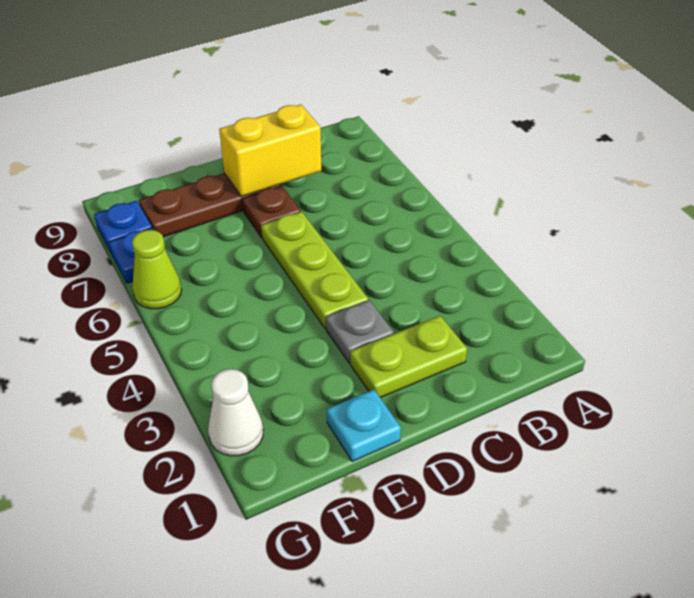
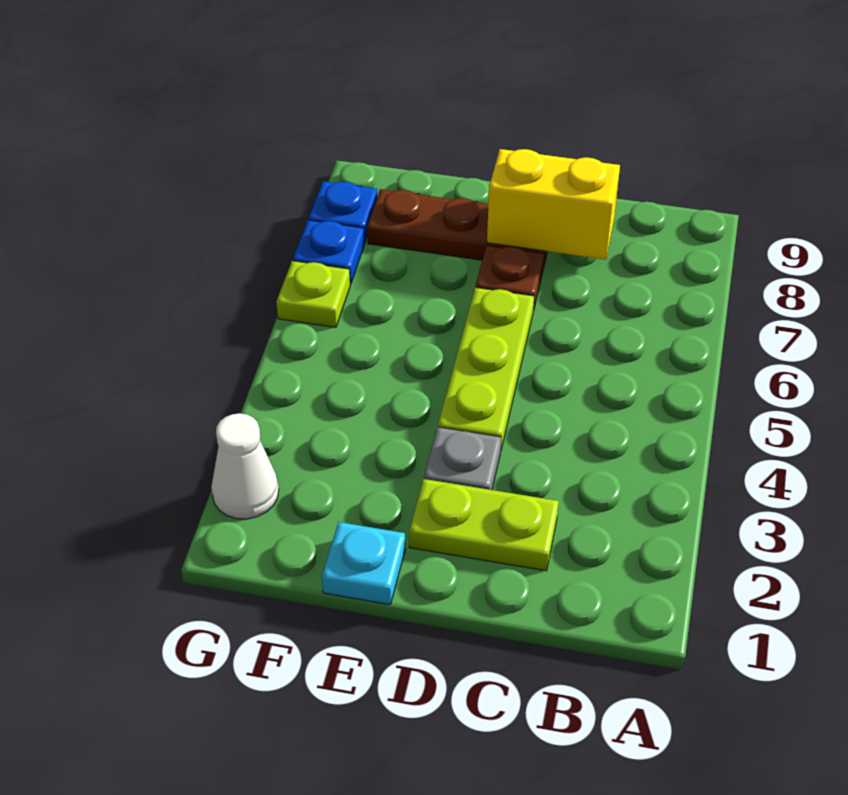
lime cone G6 level 1 -> lime plate G6 level 1

